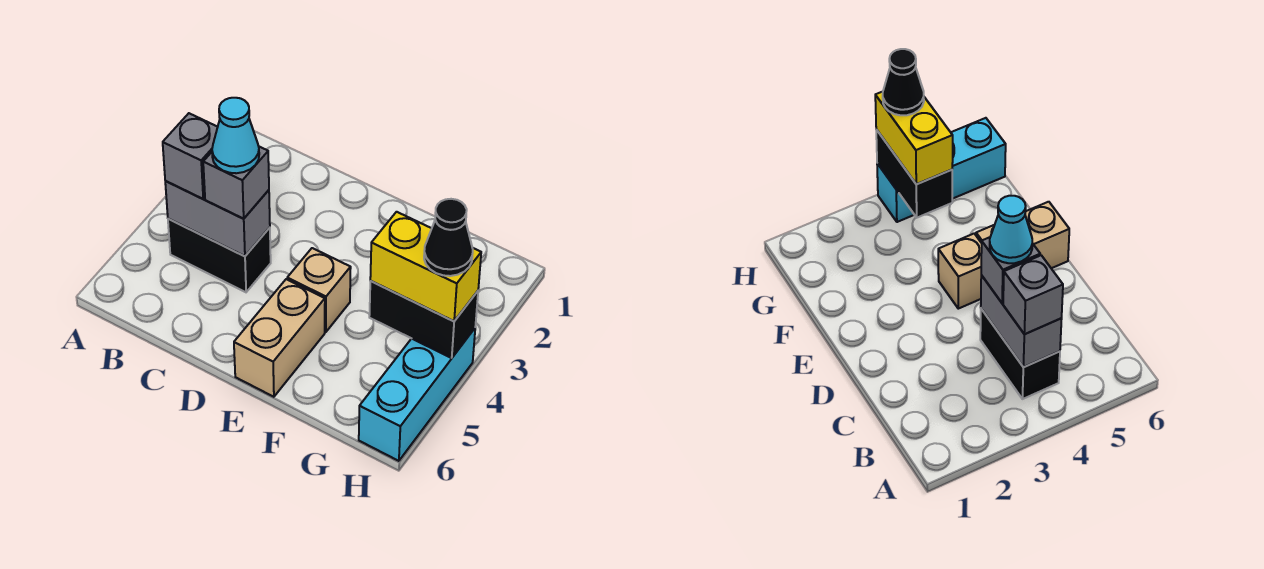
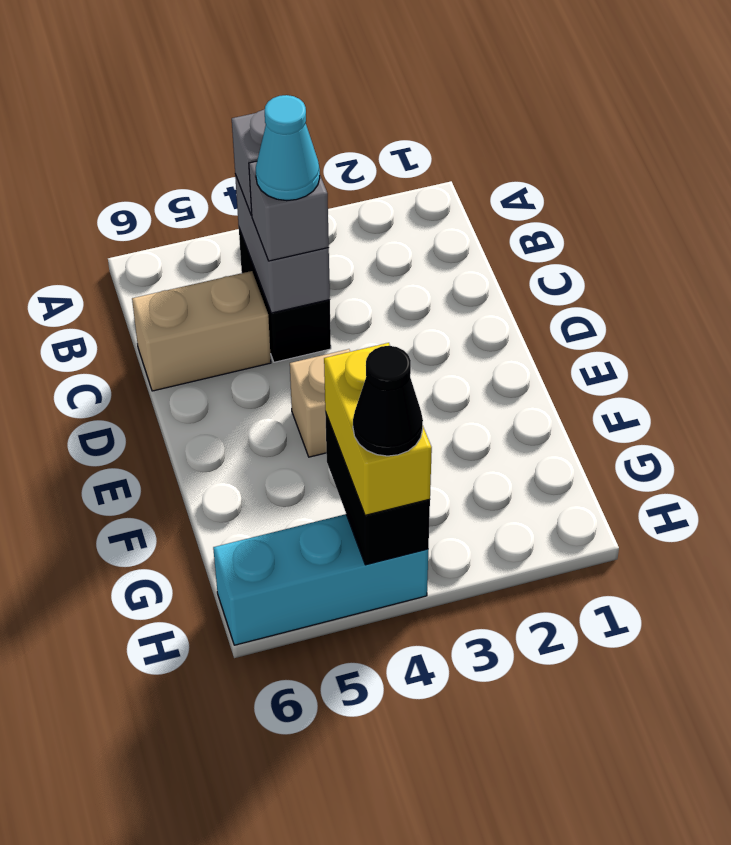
tan brick E5:E6 level 1 -> tan brick C5:C6 level 1

